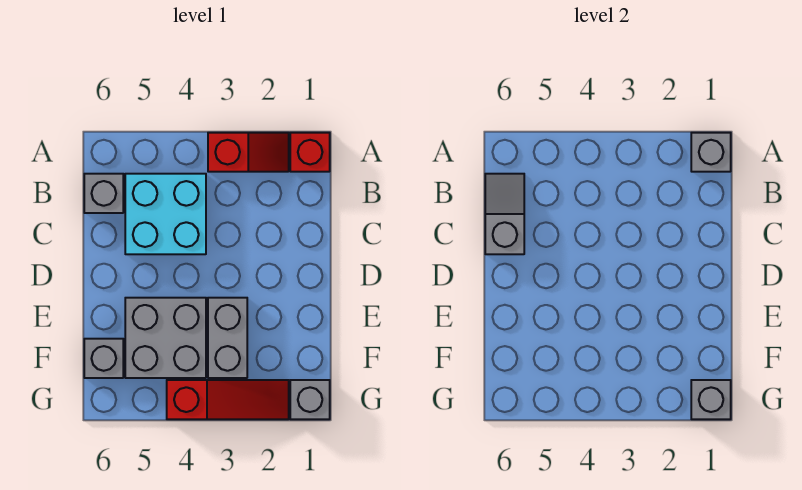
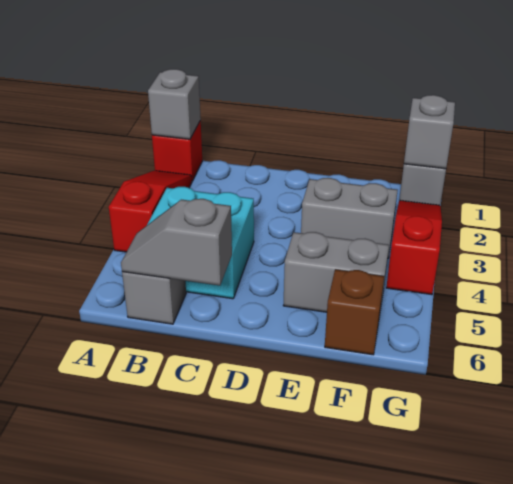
red slope A2:A3 level 1 top 3 -> red slope A2:A4 level 1 top 4
grey brick E4:F5 level 1 -> grey brick E5:F5 level 1
grey brick F6 level 1 -> brown brick F6 level 1

